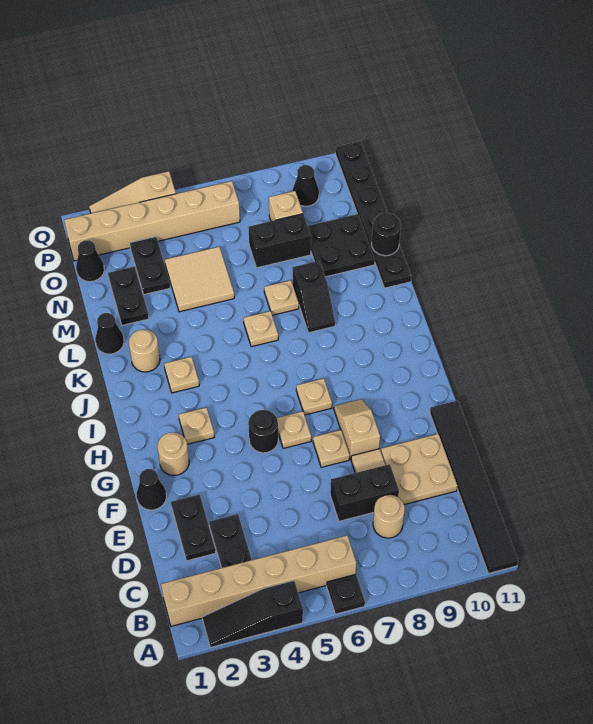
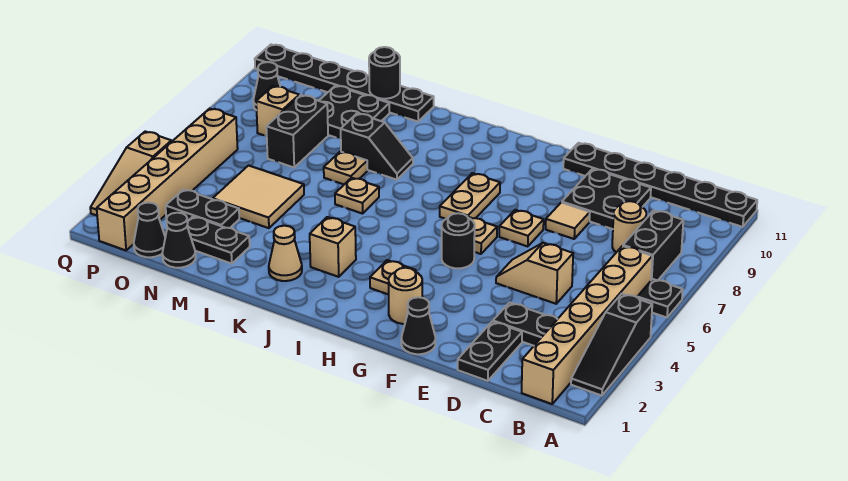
black tile A11:F11 level 1 -> black plate A11:F11 level 1
black plate D2:E2 level 1 -> black plate D1:D2 level 1
black brick D7:D8 level 1 -> black brick B7:B8 level 1
tan plate D9:E10 level 1 -> black plate D9:E10 level 1
tan slope F8:G8 level 1 top F -> tan slope D5:E5 level 1 top D
tan plate H7 level 1 -> tan plate H7:H8 level 1
tan plate J3 level 1 -> tan brick J3 level 1
tan round brick K2 level 1 -> tan cone K2 level 1
black cone L1 level 1 -> black cone N1 level 1

